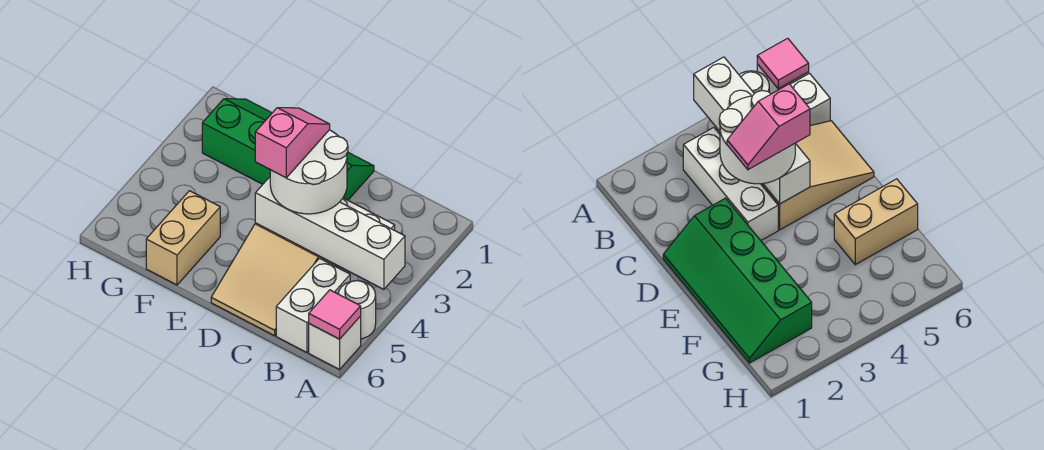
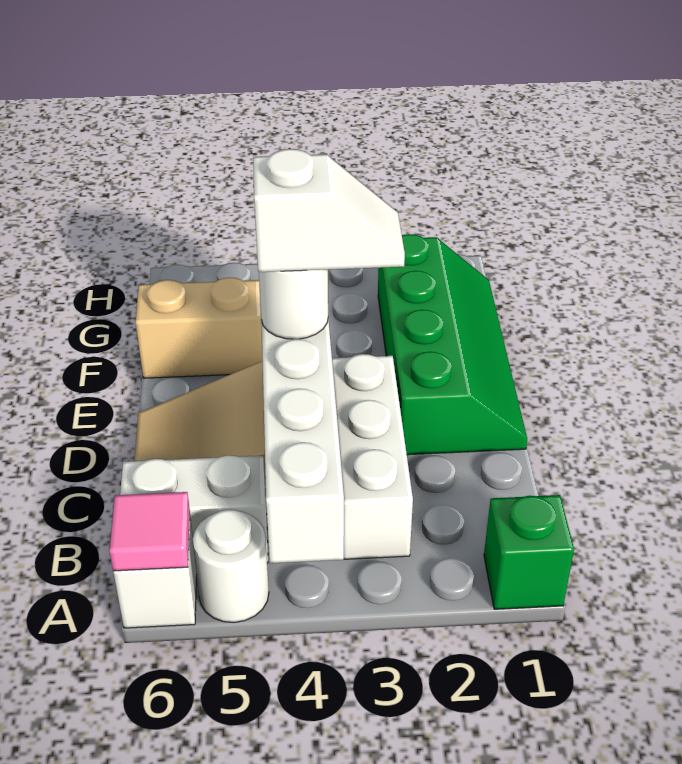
none -> green brick A1 level 1
white round brick C3:D4 level 3 -> white round brick D4 level 3
pink slope D3:D4 level 4 top 4 -> white slope D3:D4 level 4 top 4

